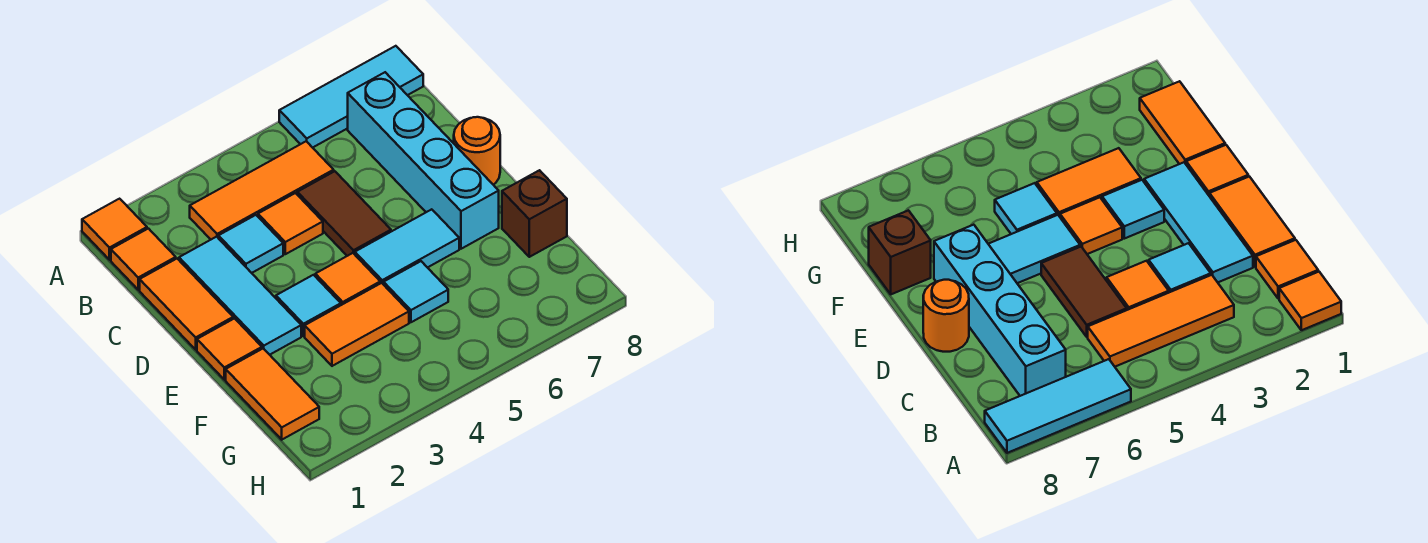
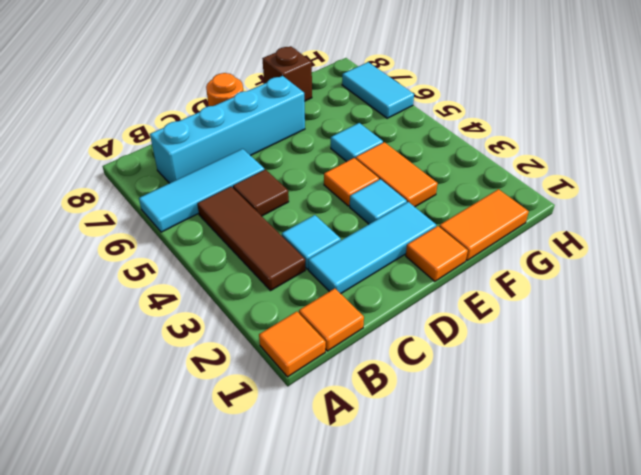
cyan tile A6:A8 level 1 -> cyan tile A6:C6 level 1
orange tile B3:B5 level 1 -> brown tile B3:B5 level 1
orange tile C1:D1 level 1 -> none
orange tile C4 level 1 -> none
brown tile C5:D5 level 1 -> brown tile C5 level 1
cyan tile E5:E6 level 1 -> cyan tile H6:H7 level 1

